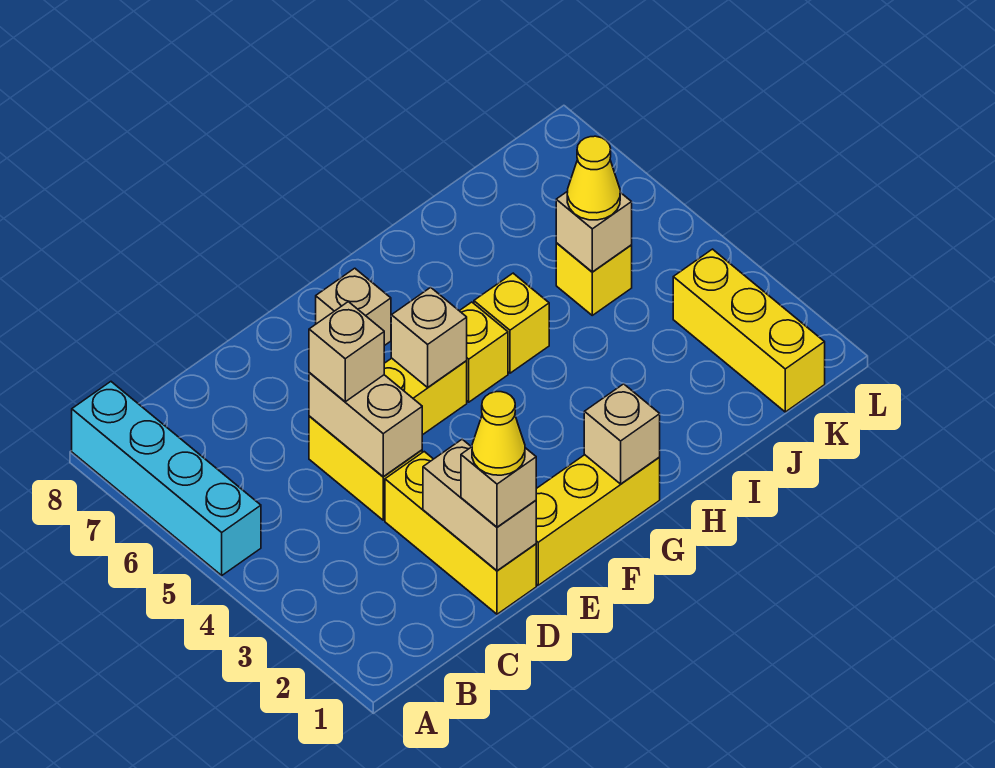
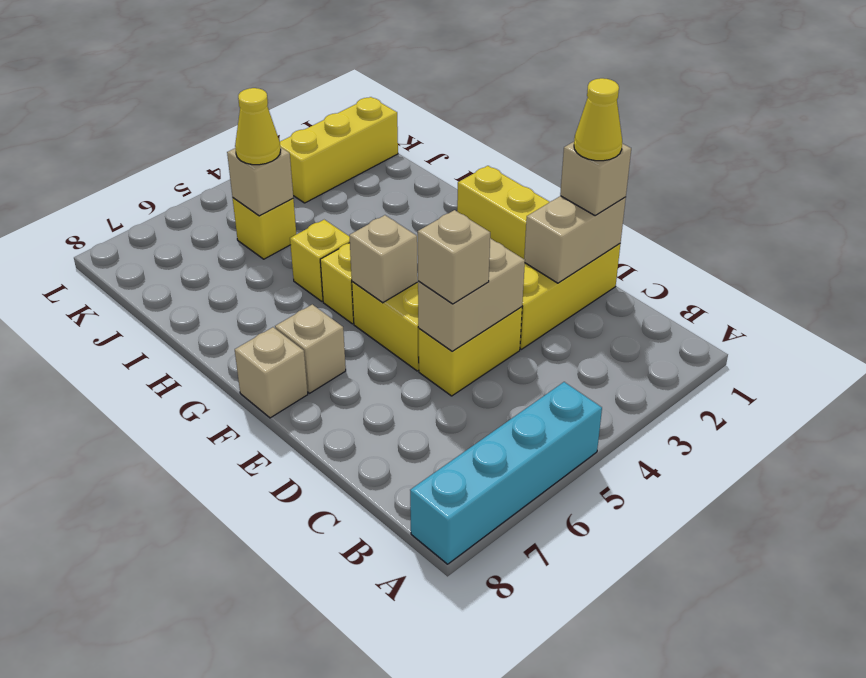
tan brick G1 level 2 -> tan brick F8 level 1

